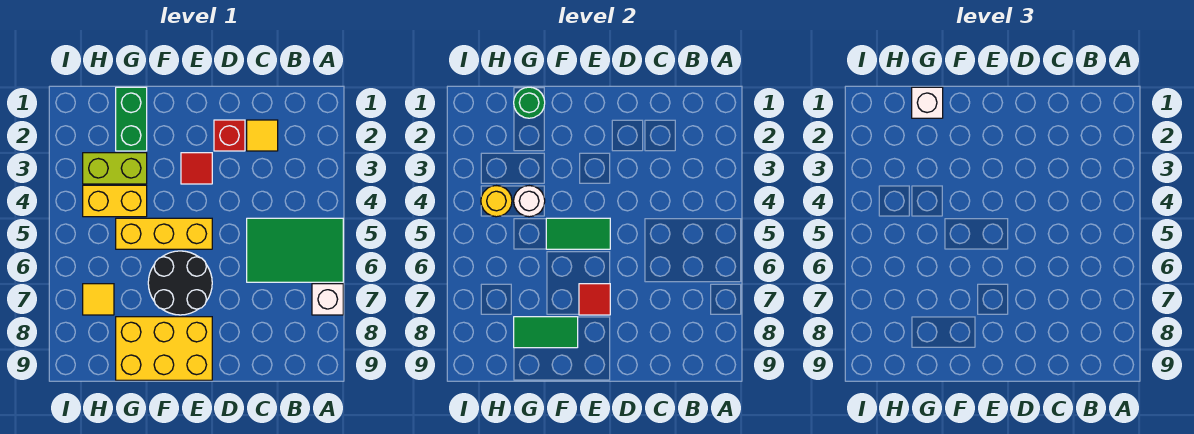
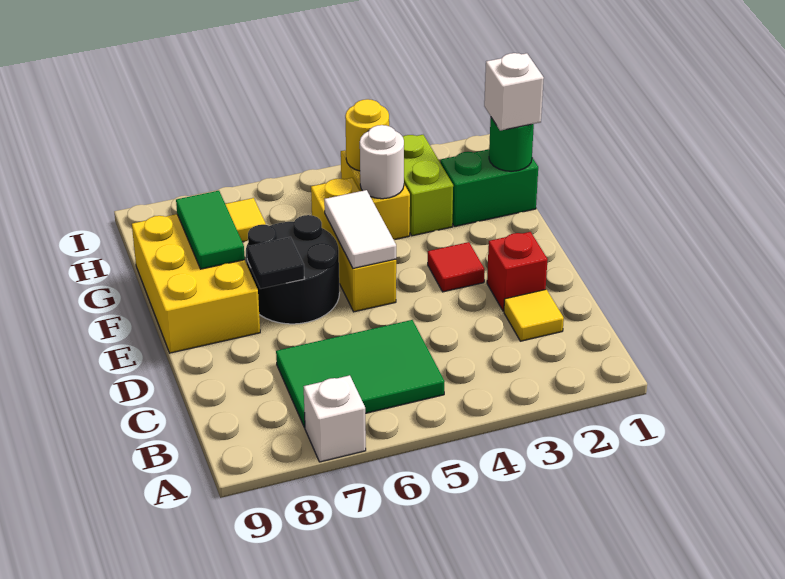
green tile A5:C6 level 1 -> green tile B5:C7 level 1
green tile E5:F5 level 2 -> white tile E5:F5 level 2
red tile E7 level 2 -> black tile E7 level 2

